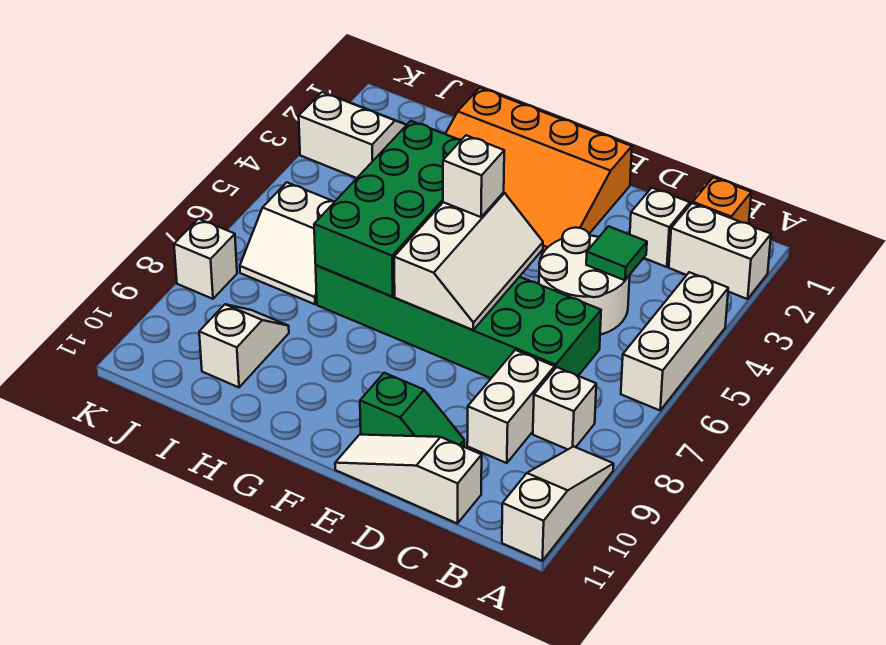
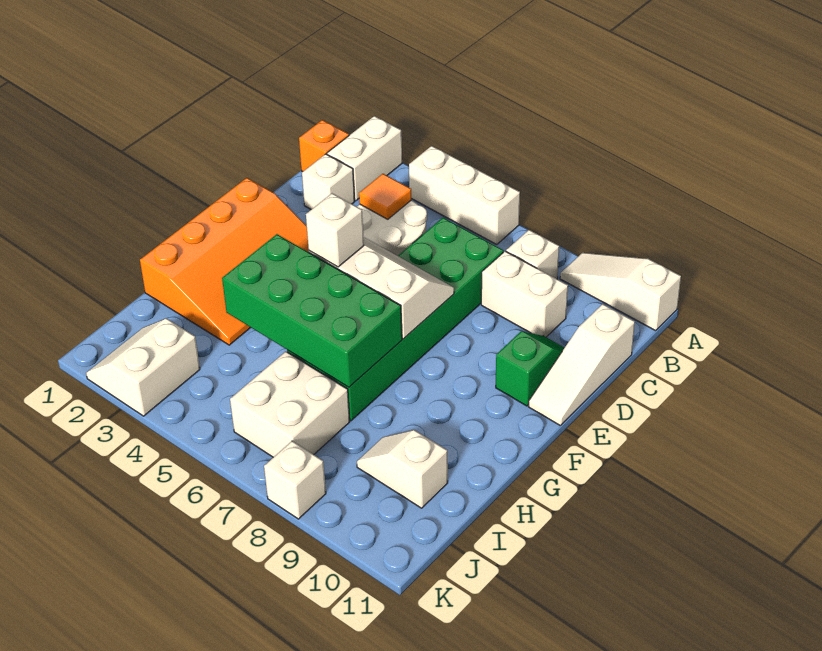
green tile C4 level 2 -> orange tile C4 level 2
white slope I6:J7 level 1 top 6 -> white brick I6:J7 level 1

